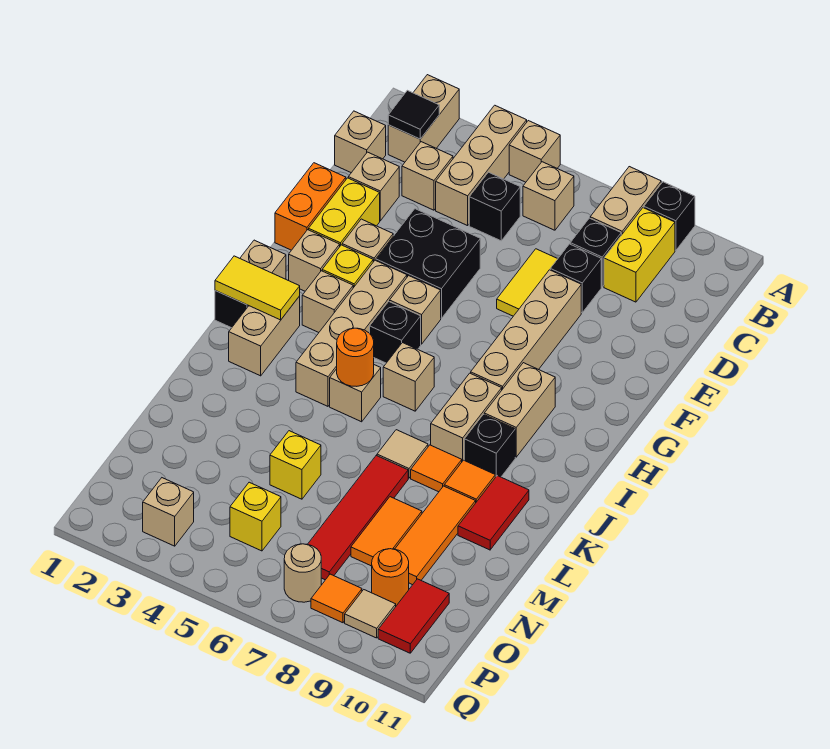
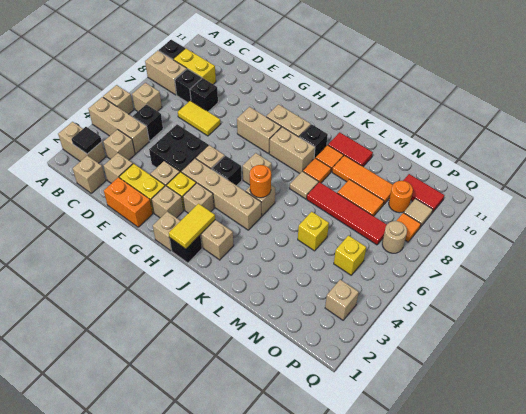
tan brick E8:H8 level 1 -> tan brick G8:H8 level 1

